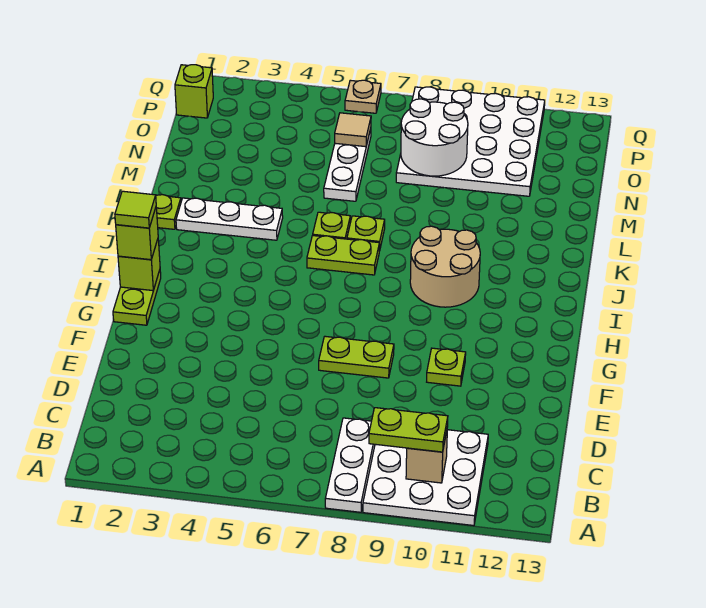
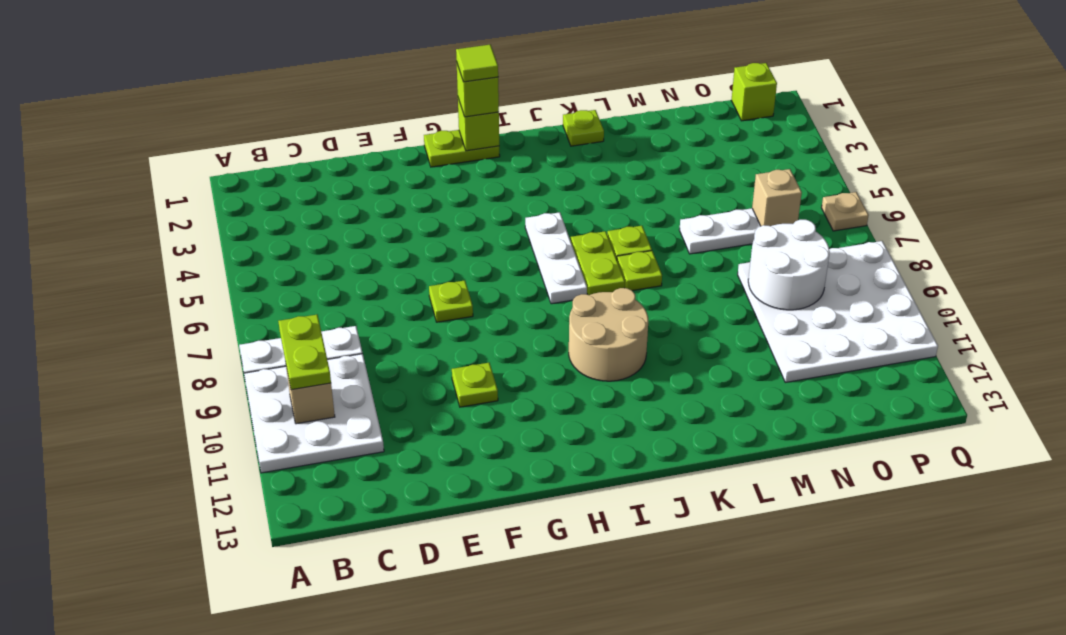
lime plate F7:F8 level 1 -> lime plate F7 level 1
white plate K2:K4 level 1 -> white plate I5:I7 level 1
tan tile O6 level 2 -> tan brick O6 level 2

